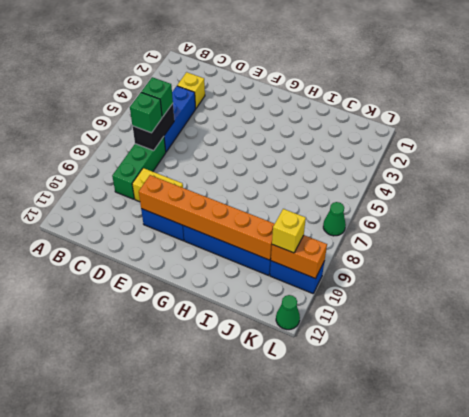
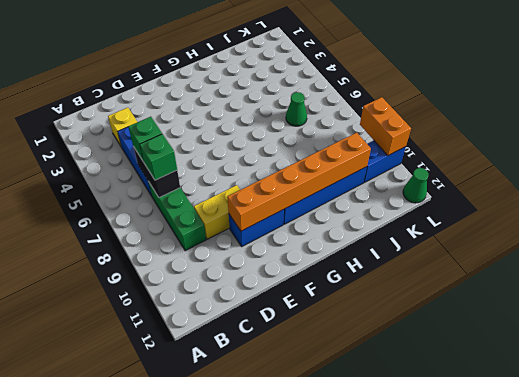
orange brick K10:L10 level 2 -> orange brick L9:L10 level 2
yellow brick K10 level 3 -> none
green cone L7 level 1 -> green cone J6 level 1

